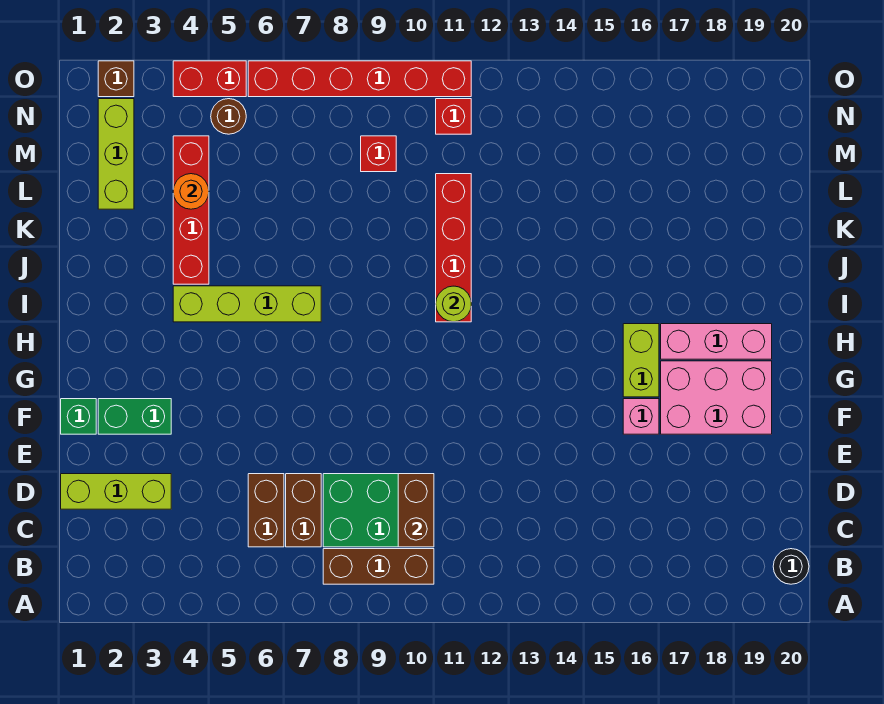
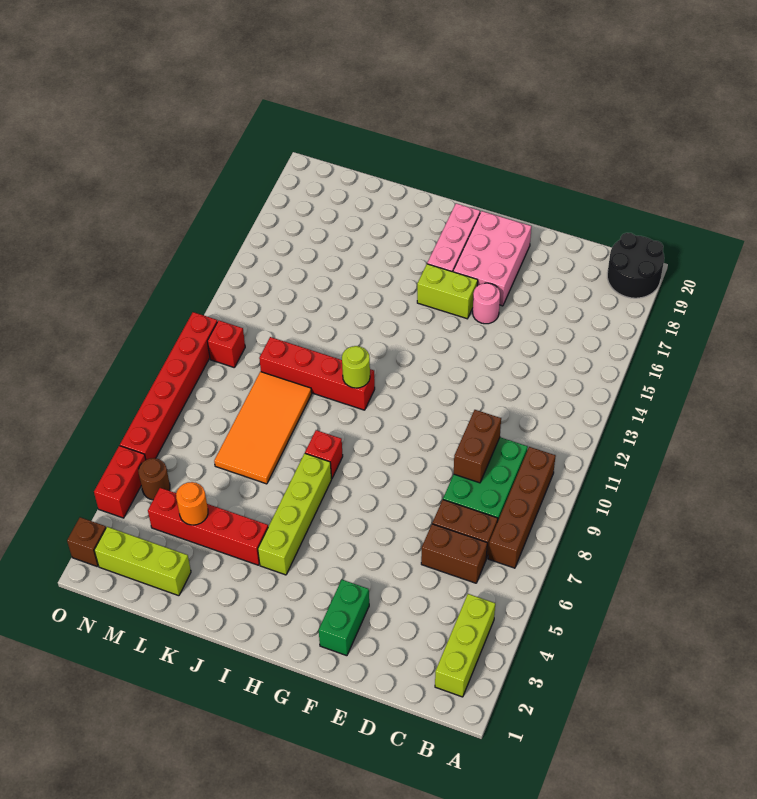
brown brick B8:B10 level 1 -> brown brick B7:B10 level 1
black round brick B20 level 1 -> black round brick A19:B20 level 1
brown brick C10:D10 level 2 -> brown brick D9:D10 level 2
lime brick D1:D3 level 1 -> lime brick B2:B4 level 1
green brick F1 level 1 -> none
pink brick F16 level 1 -> pink round brick F16 level 1
none -> orange tile K7:L10 level 1
red brick M9 level 1 -> red brick I8 level 1

